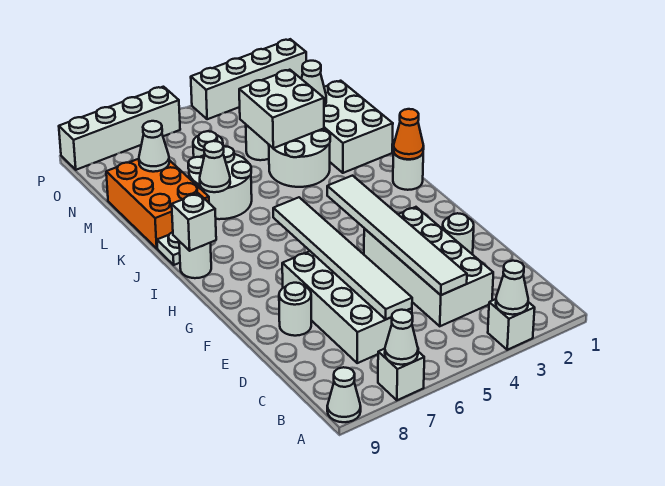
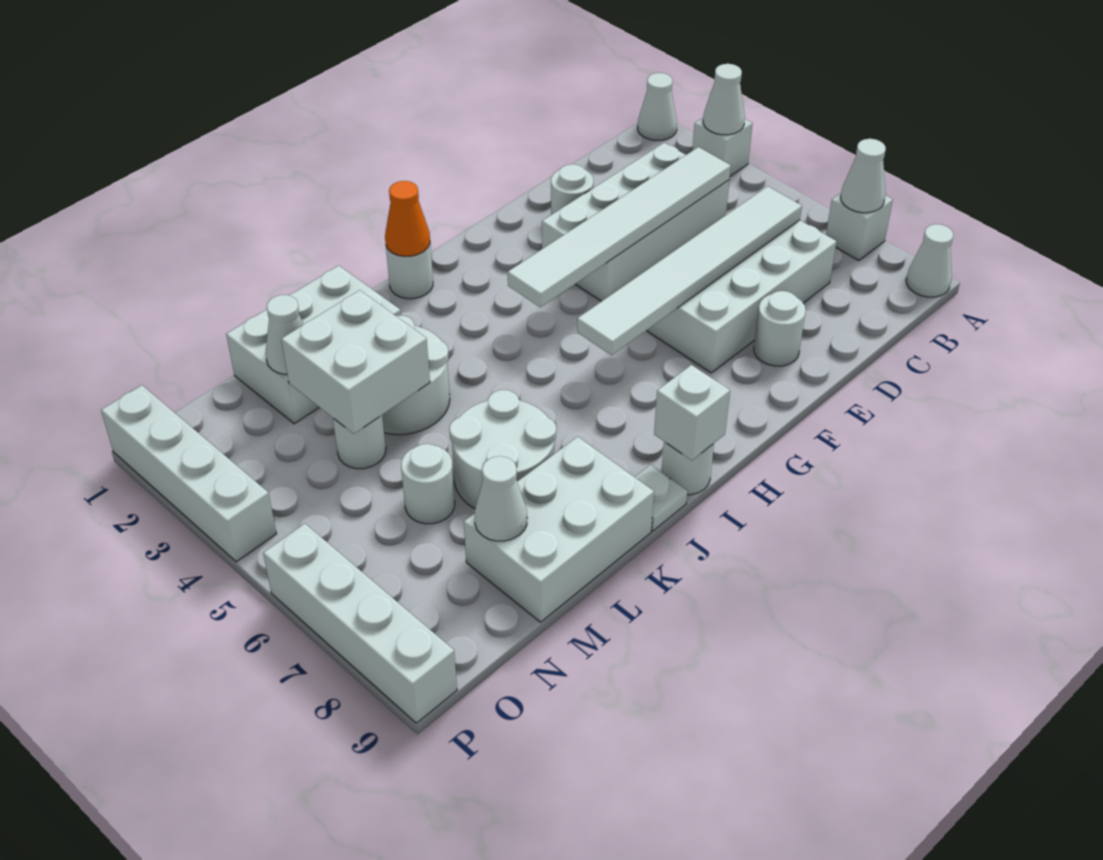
white cone K7 level 2 -> white cone A1 level 1
orange brick K8:M9 level 1 -> white brick K8:M9 level 1

